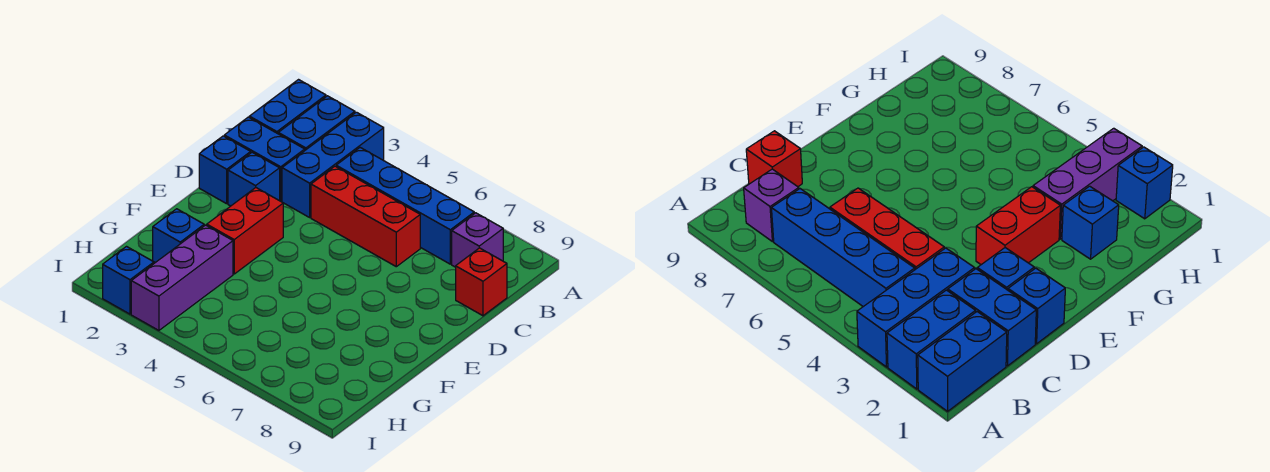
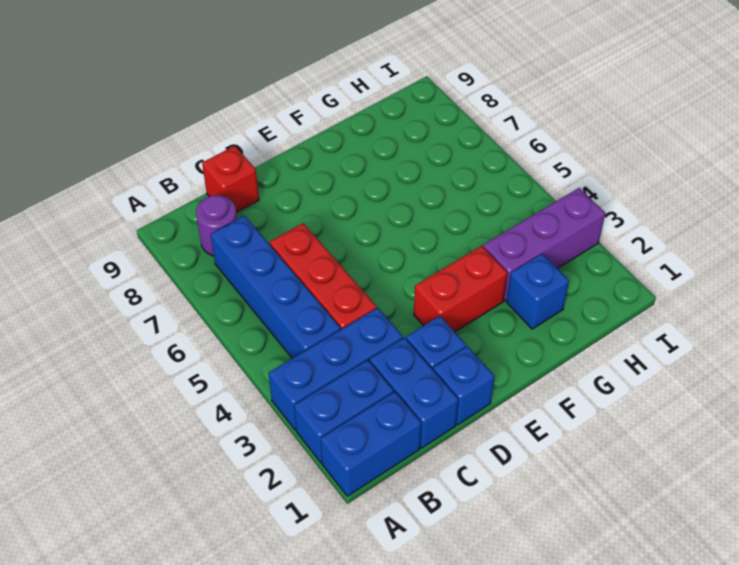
purple brick B8 level 1 -> purple round brick B8 level 1
blue brick I2 level 1 -> none

